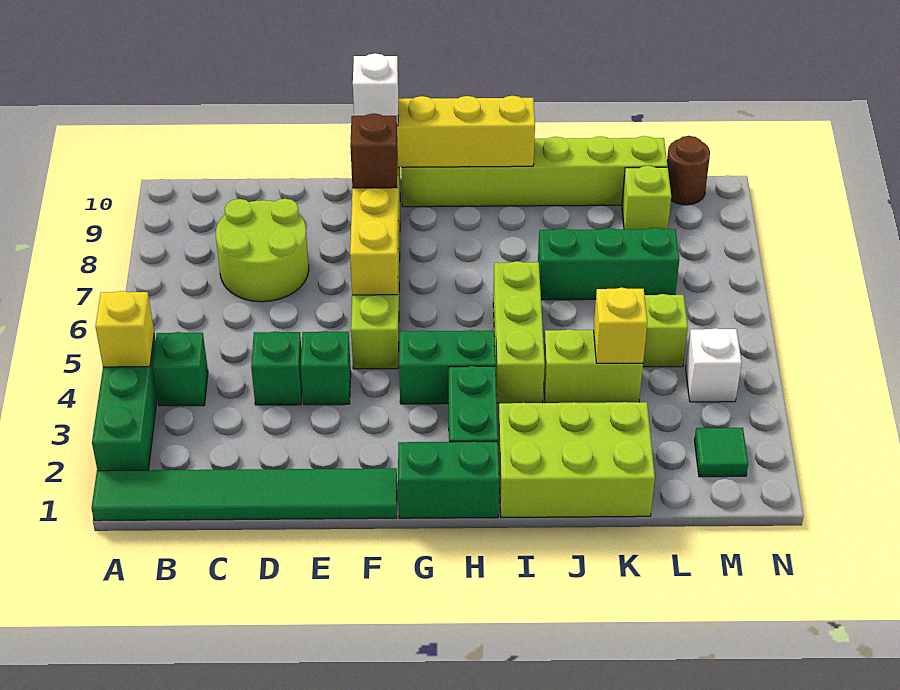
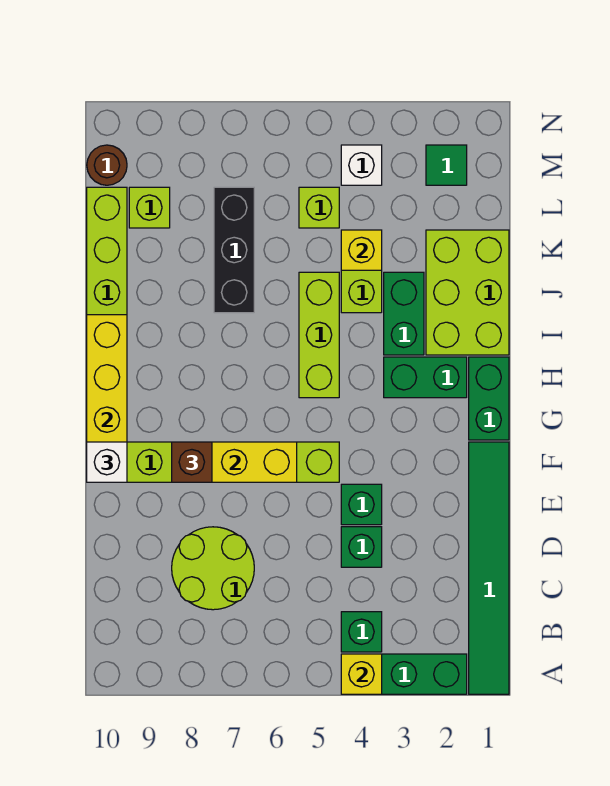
green brick G4:H4 level 1 -> green brick I3:J3 level 1
lime brick I4:I6 level 1 -> lime brick H5:J5 level 1
green brick J7:L7 level 1 -> black brick J7:L7 level 1

